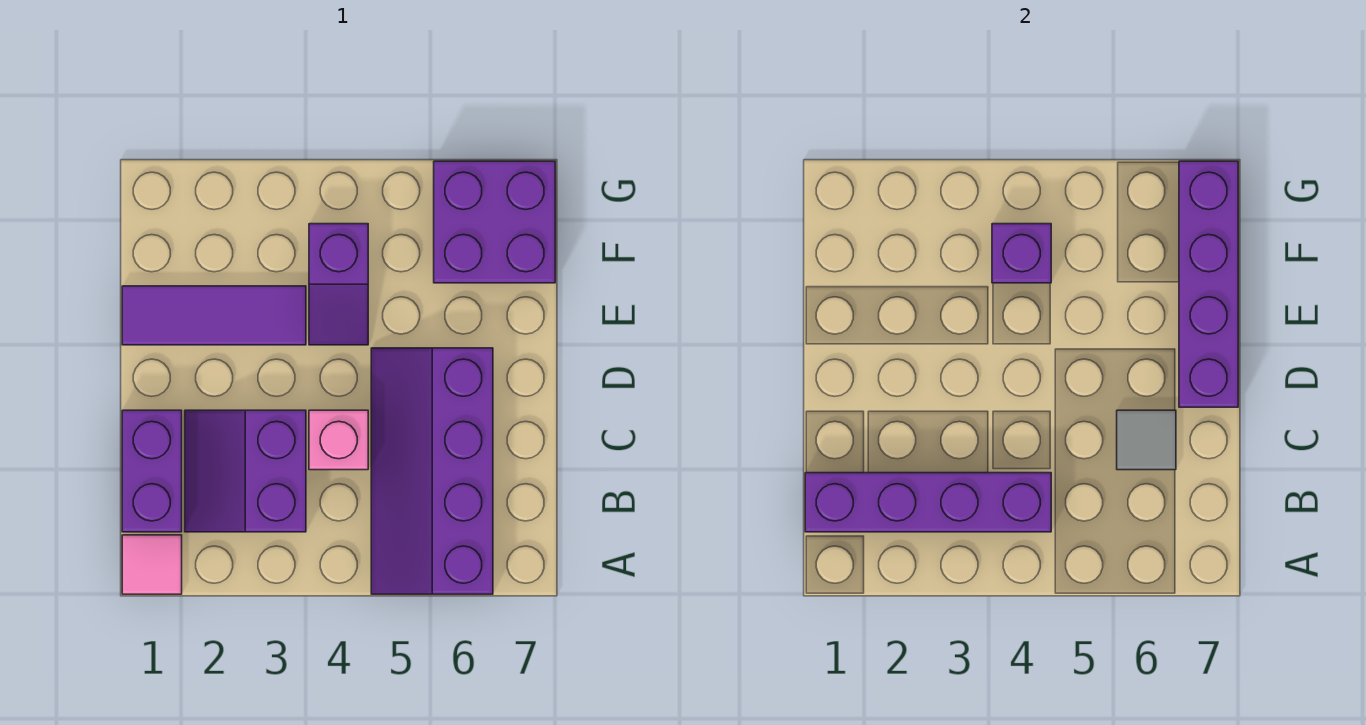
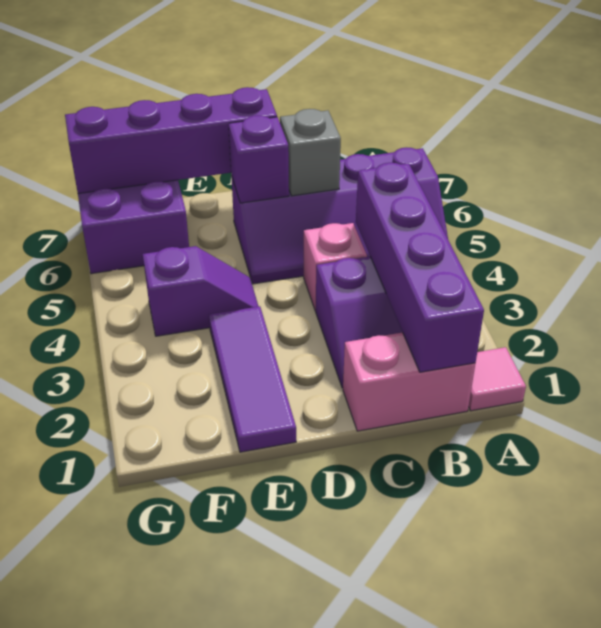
purple brick B1:C1 level 1 -> pink brick B1:C1 level 1
grey tile C6 level 2 -> grey brick C6 level 2
purple brick F4 level 2 -> purple brick D6 level 2

